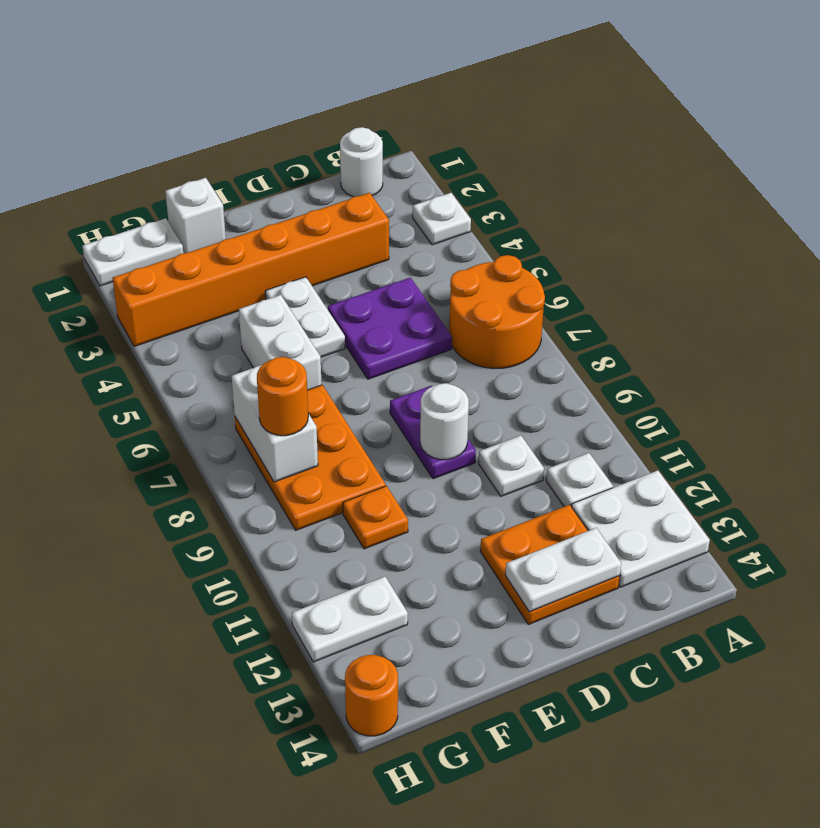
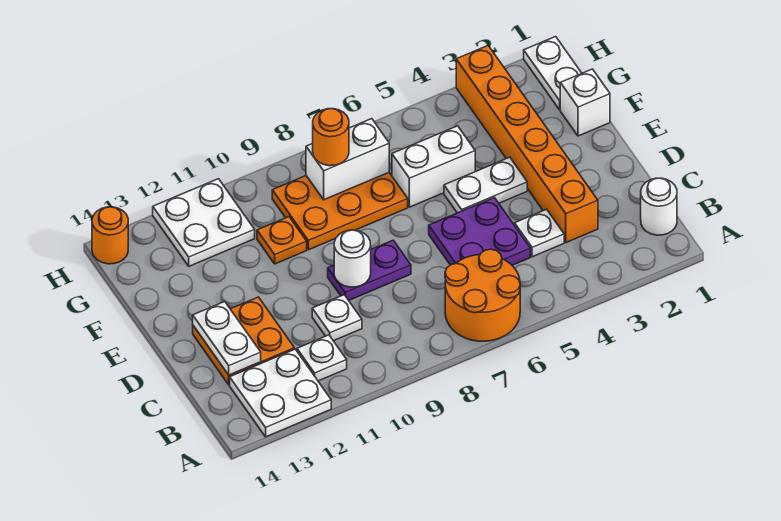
white plate A3 level 1 -> white plate C4 level 1
white plate G12:H12 level 1 -> white plate G11:H12 level 1

